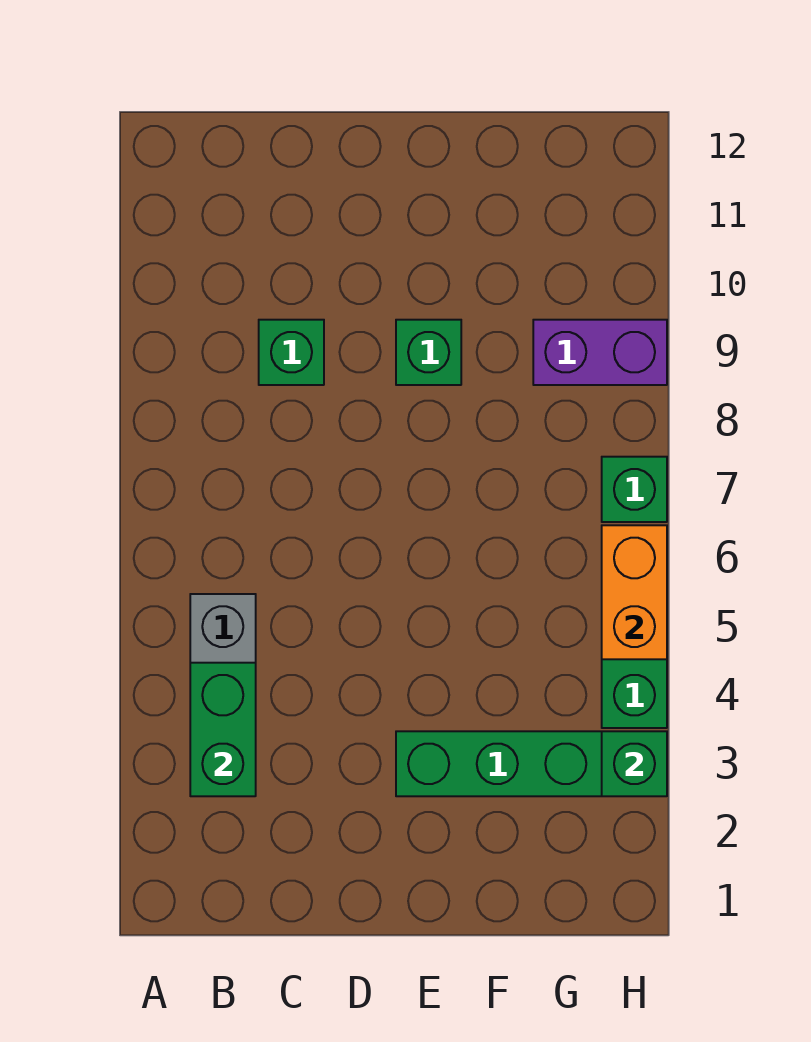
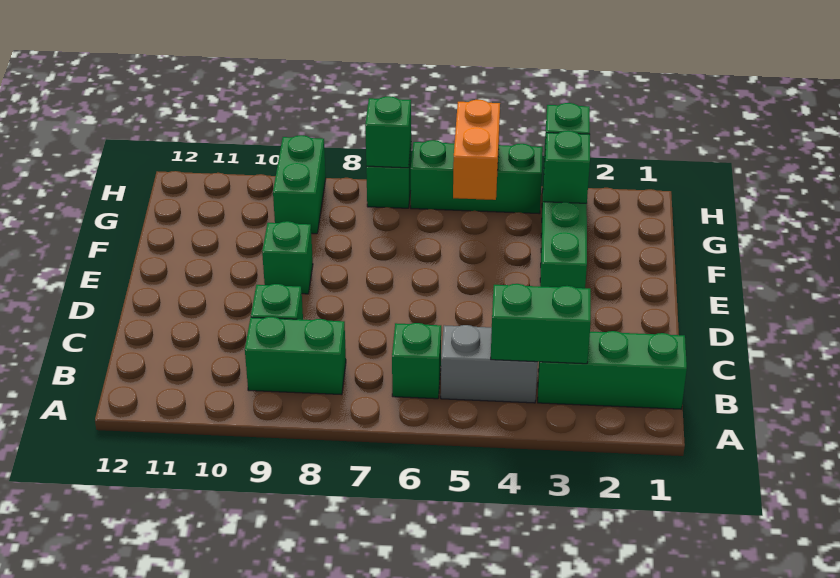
none -> green brick B1:B3 level 1
none -> green brick B6 level 1
none -> green brick B8:B9 level 1
none -> green brick G3 level 2
purple brick G9:H9 level 1 -> green brick G9:H9 level 1
orange brick H5:H6 level 2 -> orange brick G5:H5 level 2
none -> green brick H7 level 2

